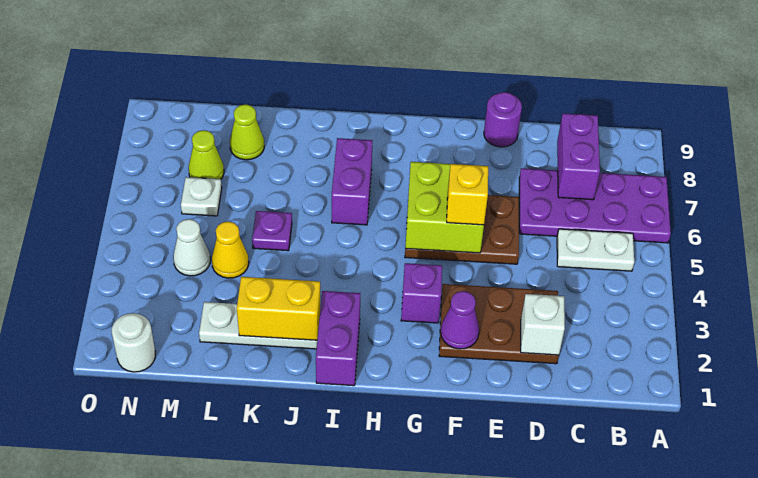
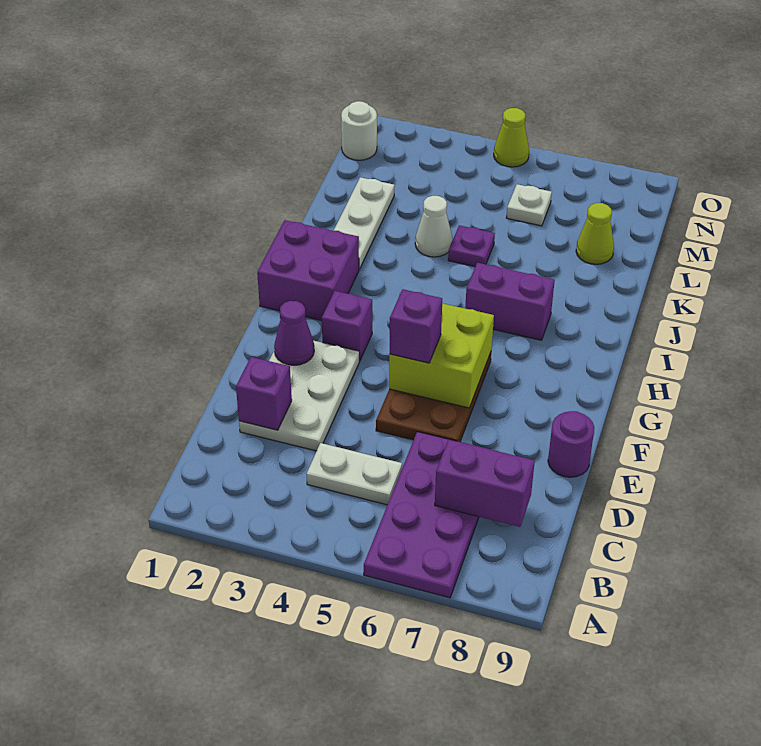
white plate B5:C5 level 1 -> white plate C4:C5 level 1
brown plate D2:F3 level 1 -> white plate D2:F3 level 1
white brick D2 level 2 -> purple brick D2 level 2
yellow brick F5 level 3 -> purple brick F5 level 3
purple brick I1:I2 level 1 -> purple brick H1:I2 level 1
yellow brick J2:K2 level 2 -> none
yellow cone L4 level 1 -> none
white cone M4 level 1 -> white cone K4 level 1
lime cone M7 level 1 -> lime cone O5 level 1

